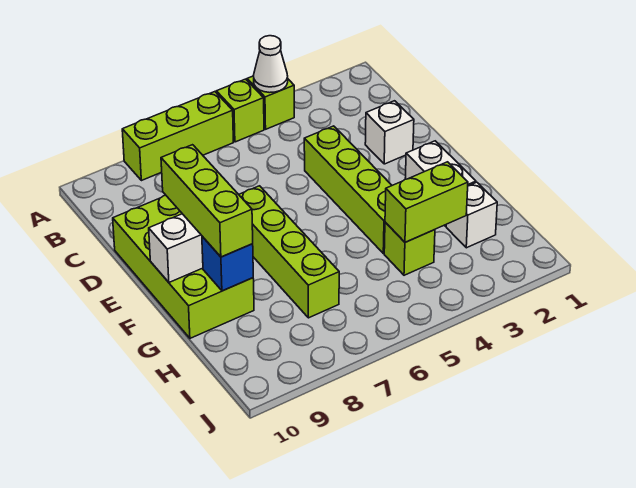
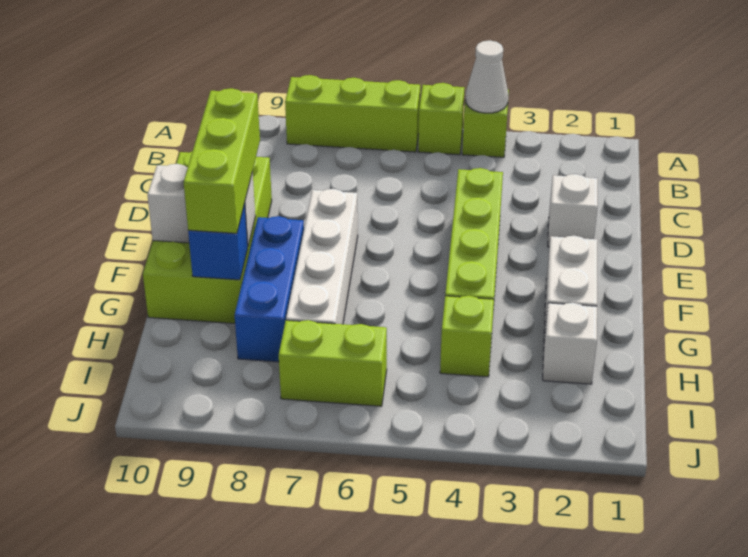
lime brick E7:H7 level 1 -> white brick E7:H7 level 1
none -> blue brick F8:H8 level 1
lime brick H3:H4 level 2 -> lime brick I6:I7 level 1

